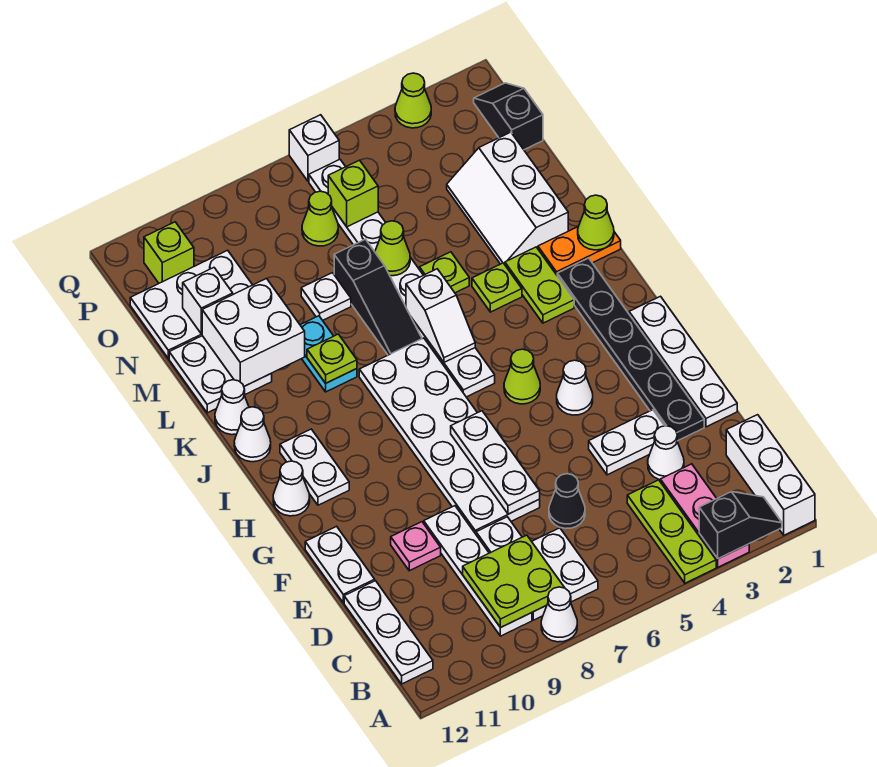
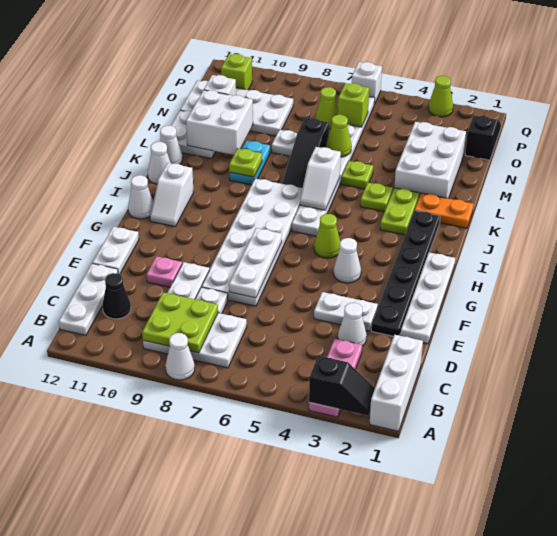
lime plate A4:C4 level 1 -> none
black cone D6 level 1 -> black cone C11 level 1
white plate H11:I11 level 1 -> white slope H11:I11 level 1 top I
lime cone K1 level 2 -> none
white slope L2:N3 level 1 top 2 -> white brick L2:N3 level 1
white plate N10:O12 level 1 -> white plate N9:O12 level 1

